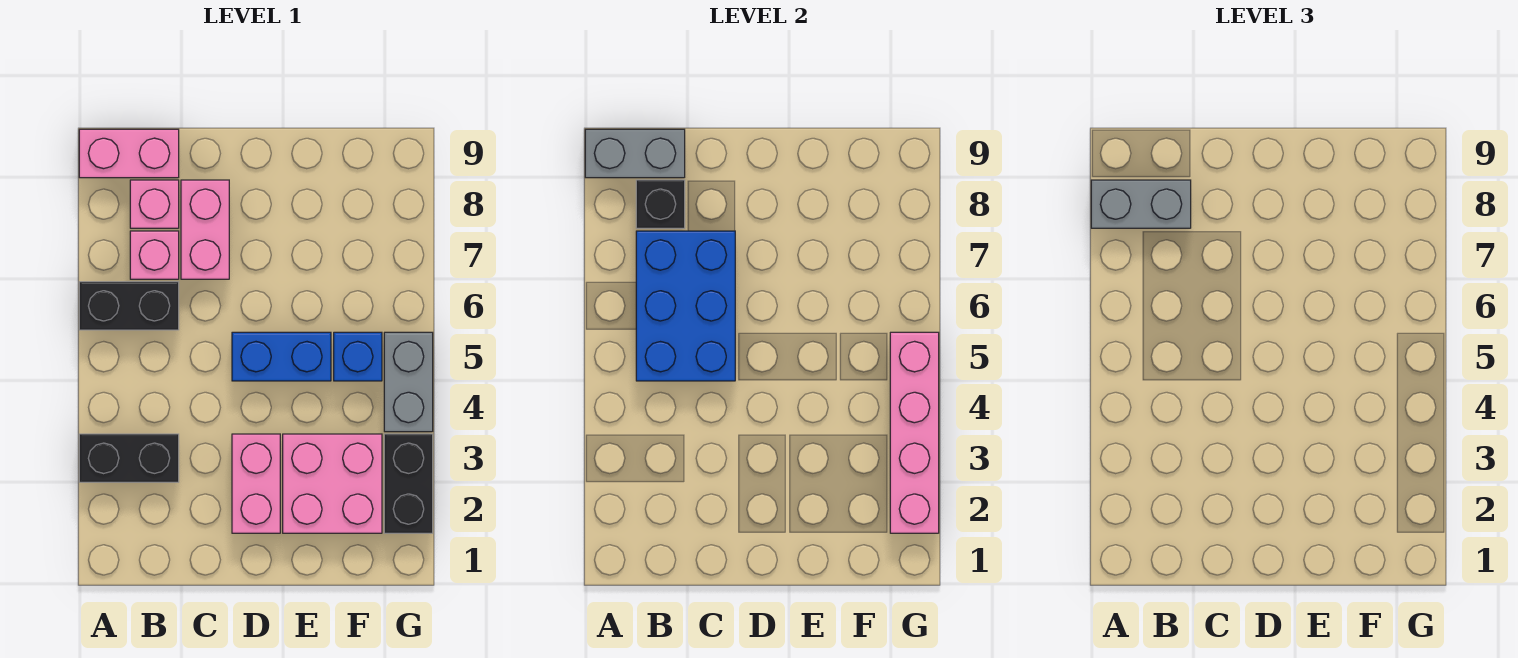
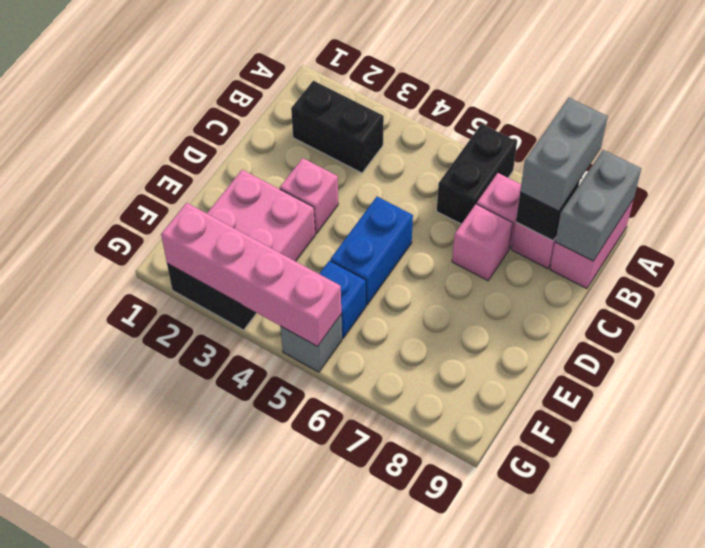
black brick A3:B3 level 1 -> black brick B2:B3 level 1
blue brick B5:C7 level 2 -> none
pink brick C7:C8 level 1 -> pink brick C7 level 1
pink brick D2:D3 level 1 -> pink brick D3 level 1
grey brick G4:G5 level 1 -> grey brick G5 level 1

